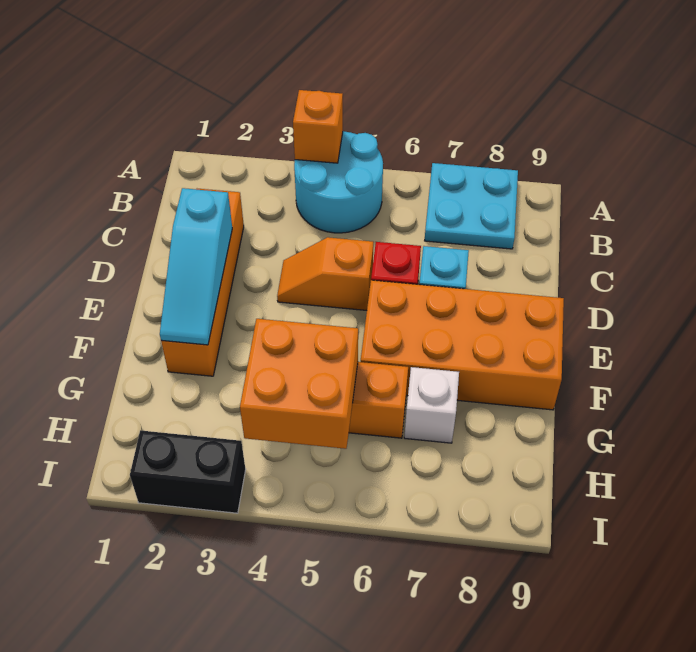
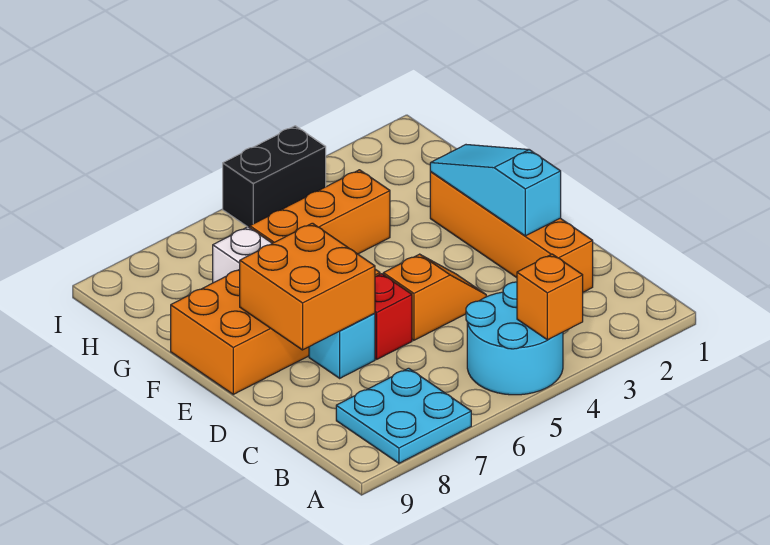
orange brick G4:H5 level 2 -> orange brick D7:E8 level 2
black brick I2:I3 level 1 -> black brick I4:I5 level 1

